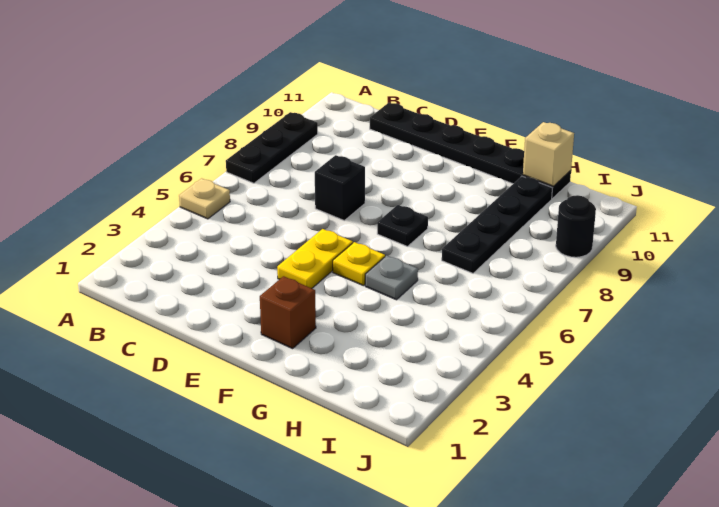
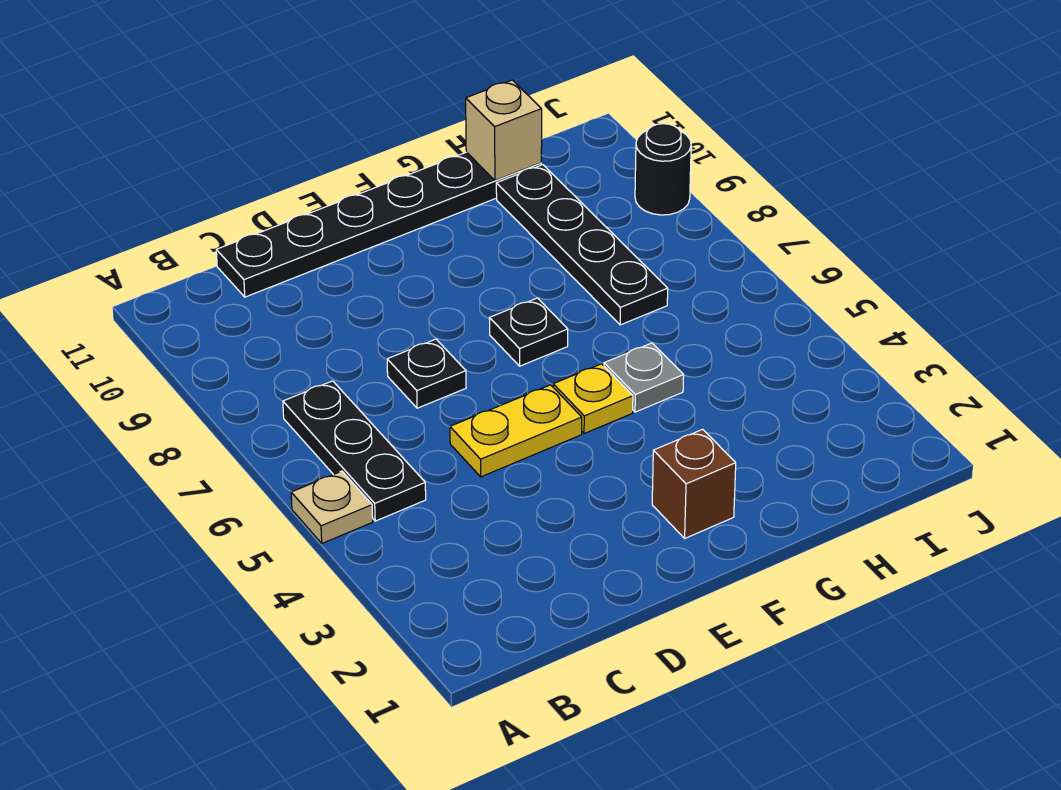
black plate A7:A9 level 1 -> black plate B5:B7 level 1
black brick D7 level 1 -> black plate D7 level 1
yellow plate E4:E5 level 1 -> yellow plate D5:E5 level 1

